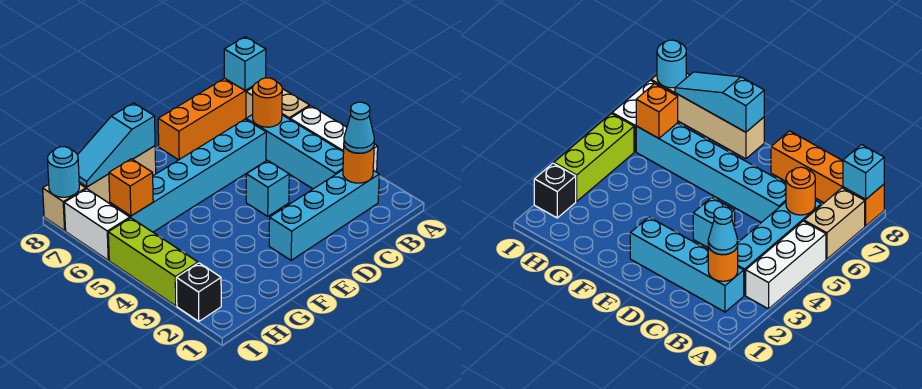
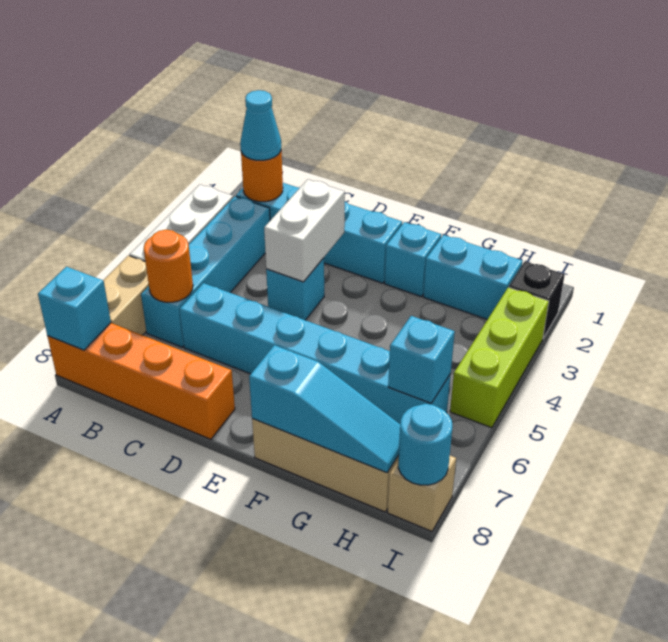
none -> cyan brick F2 level 1
none -> cyan brick G2:H2 level 1
orange brick H6 level 2 -> cyan brick H6 level 2
white brick I6:I7 level 1 -> white brick D3:D4 level 2

